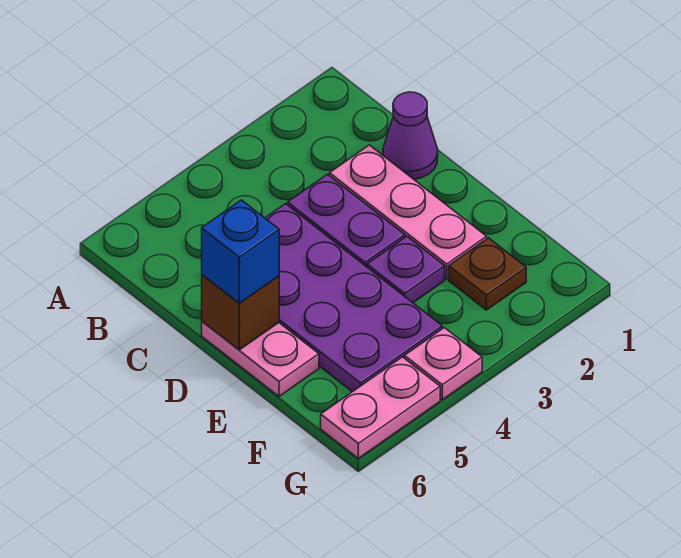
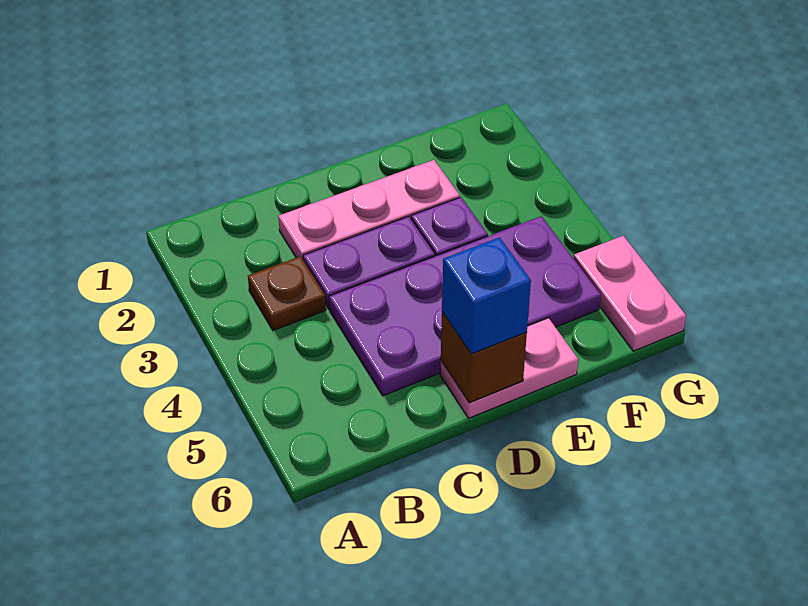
purple cone C1 level 1 -> none
brown plate F2 level 1 -> brown plate B3 level 1
pink plate G4 level 1 -> none

